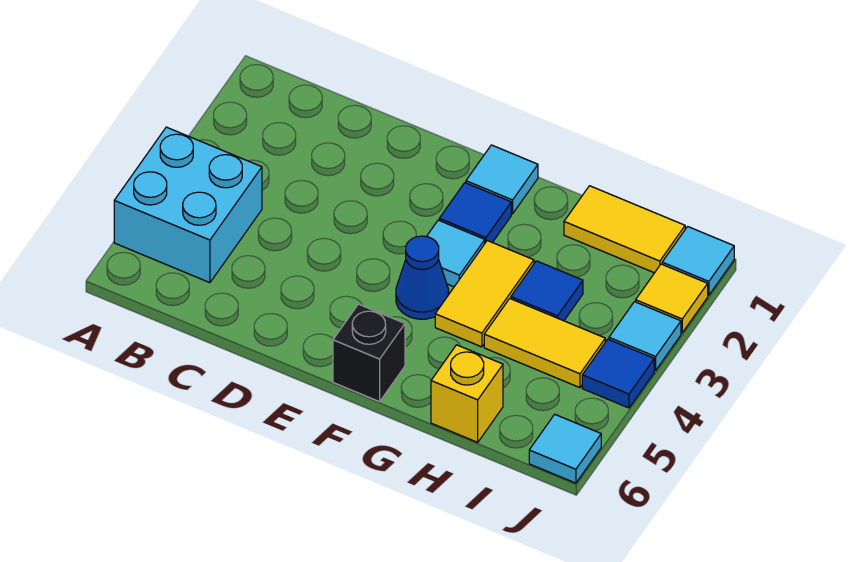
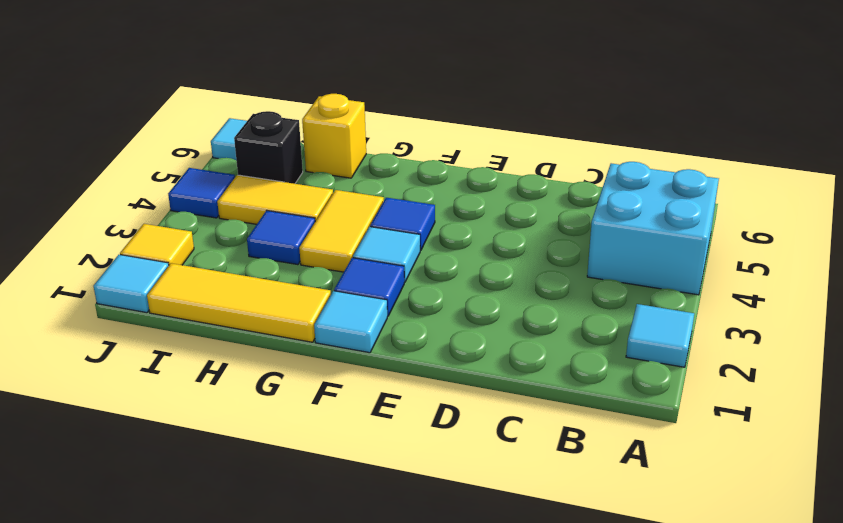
blue cone F4 level 1 -> blue tile F4 level 1
black brick F6 level 1 -> black brick I5 level 1
yellow tile H1:I1 level 1 -> yellow tile G1:I1 level 1
cyan tile J3 level 1 -> cyan tile A2 level 1

